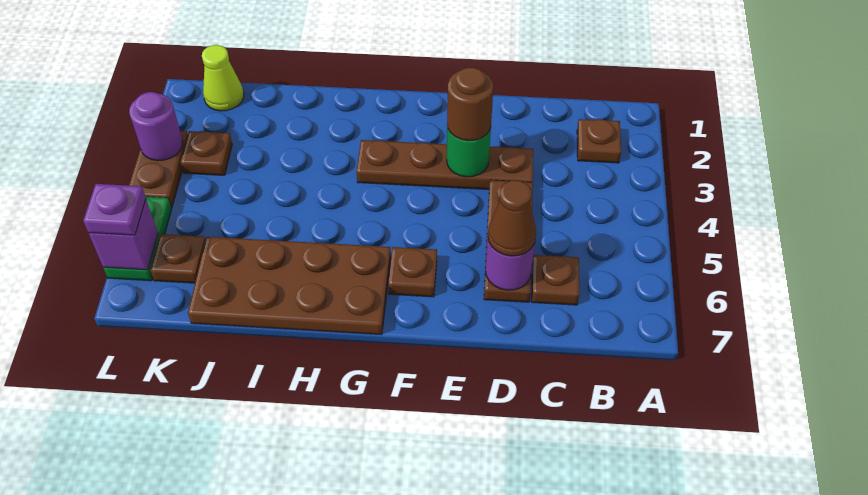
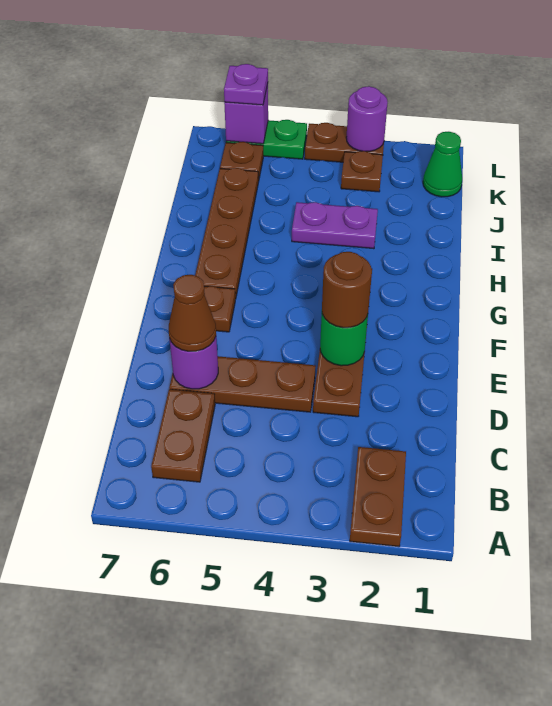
brown plate B2 level 1 -> brown plate A2:B2 level 1
brown plate C6 level 1 -> brown plate B6:C6 level 1
brown plate G6:J7 level 1 -> brown plate G6:J6 level 1
none -> purple plate I3:I4 level 1
lime cone K1 level 1 -> green cone K1 level 1

